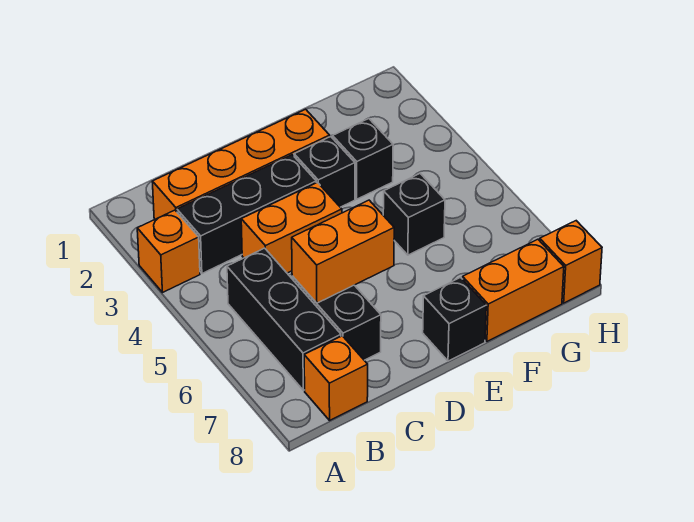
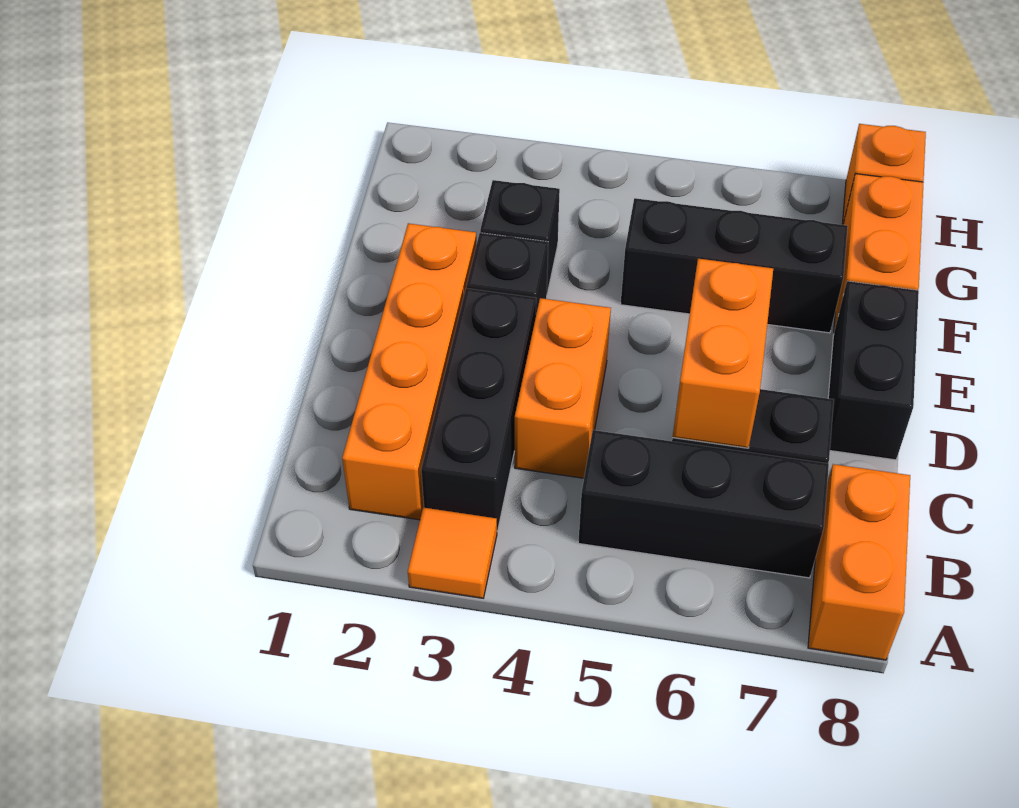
orange brick A3 level 1 -> orange tile A3 level 1
orange brick B8 level 1 -> orange brick A8:B8 level 1
black brick E8 level 1 -> black brick D8:E8 level 1
black brick F5 level 1 -> black brick F5:F7 level 1

